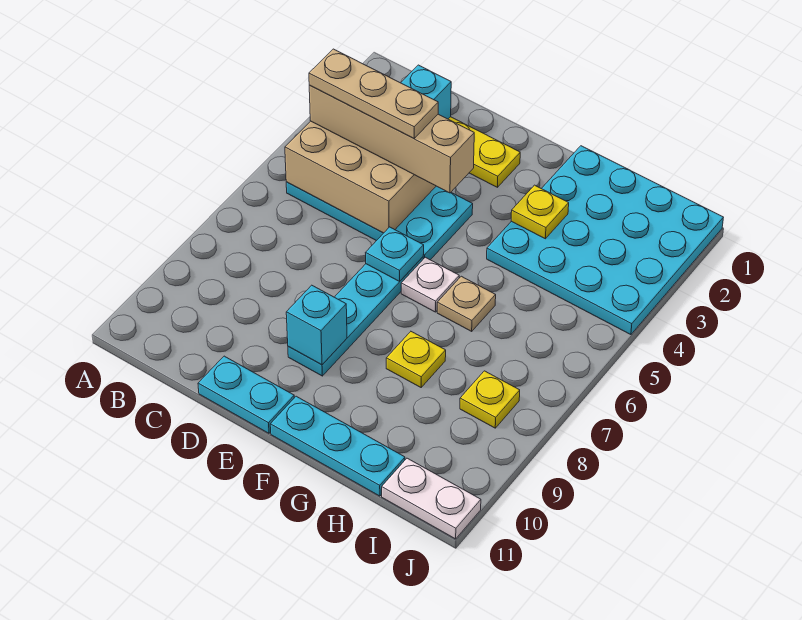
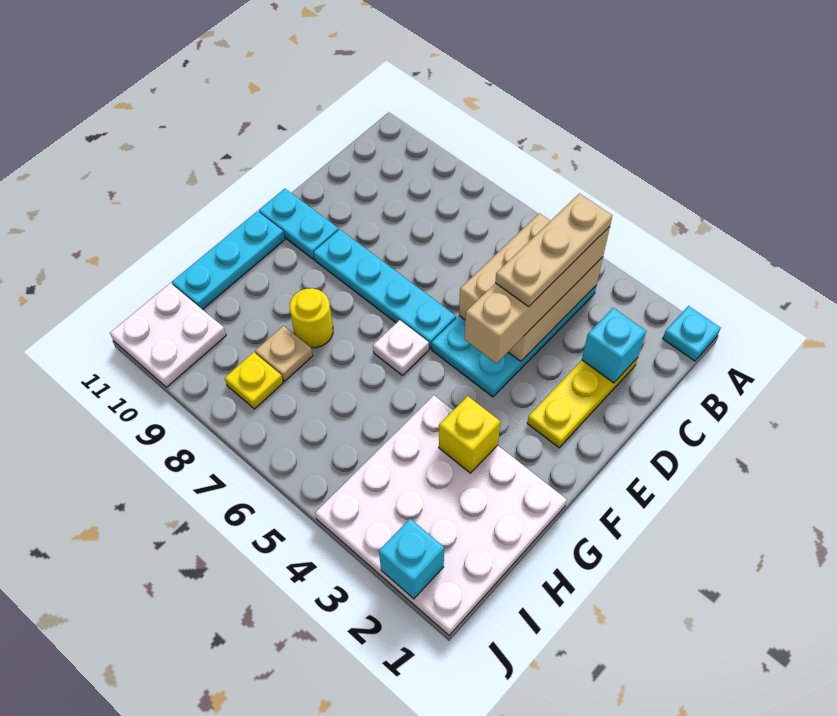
cyan plate D11:E11 level 1 -> cyan plate E10:E11 level 1
cyan plate E6 level 2 -> cyan plate A1 level 1
cyan brick E9 level 2 -> cyan brick J2 level 2
cyan plate G1:J4 level 1 -> white plate G1:J4 level 1
yellow plate G3 level 2 -> yellow brick G3 level 2
tan plate G6 level 1 -> tan plate H8 level 1
yellow plate G8 level 1 -> yellow round brick G8 level 1
white plate I11:J11 level 1 -> white plate I10:J11 level 1

